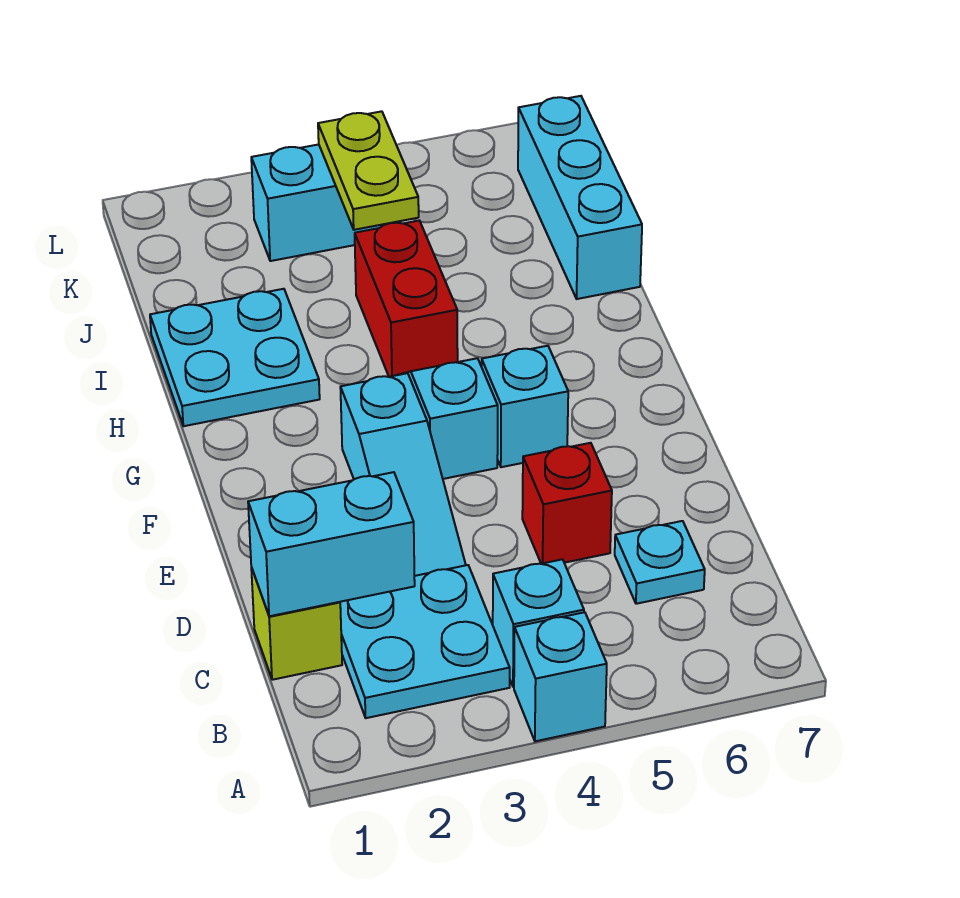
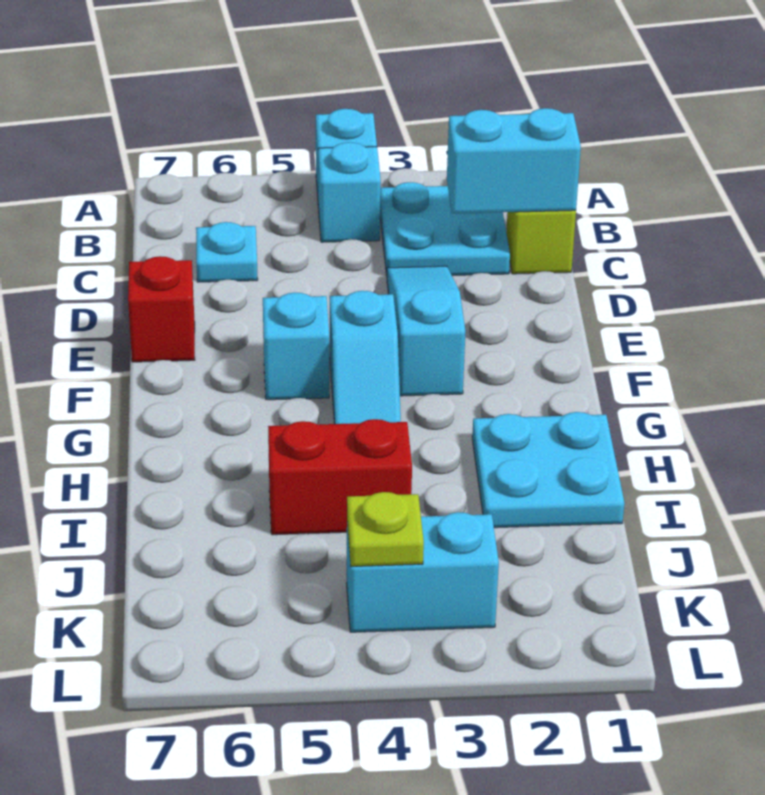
red brick D5 level 1 -> red brick E7 level 1
red brick H4:I4 level 1 -> red brick I4:I5 level 1
cyan brick I7:K7 level 1 -> none
lime plate J4:K4 level 2 -> lime plate K4 level 2

